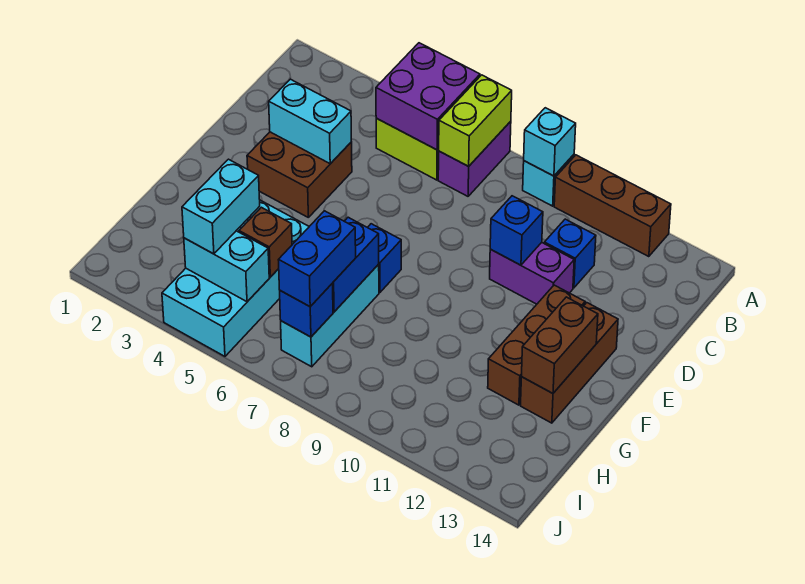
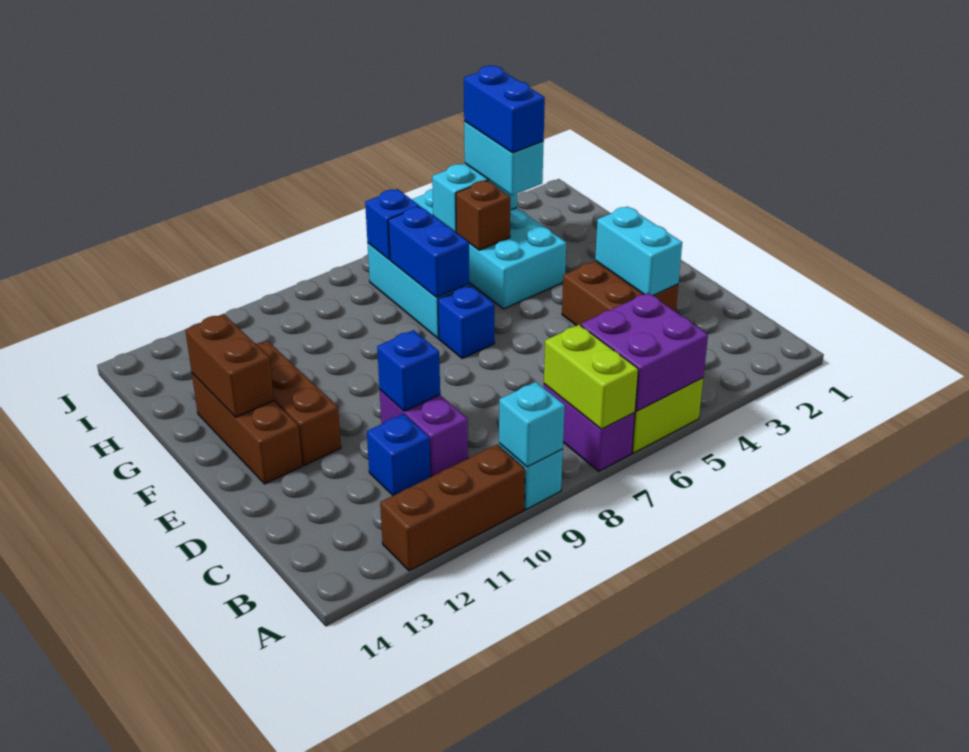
cyan brick D3:D4 level 2 -> cyan brick D3:E3 level 2
purple brick D10:D11 level 1 -> purple brick C10:D10 level 1
blue brick H7:I7 level 3 -> blue brick H4:I4 level 4

